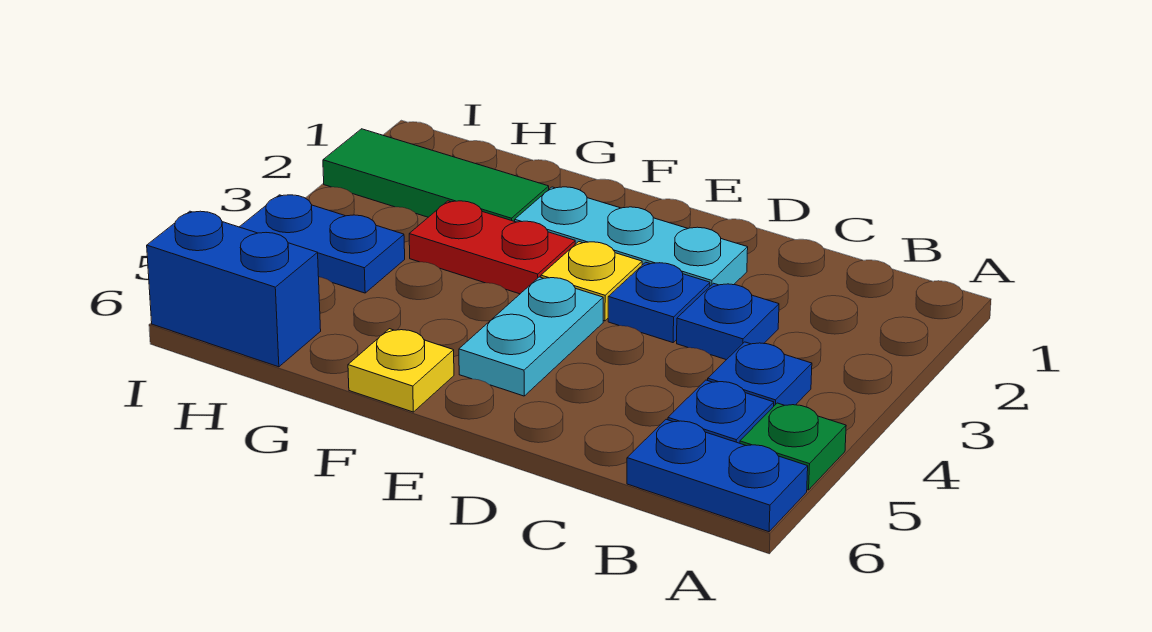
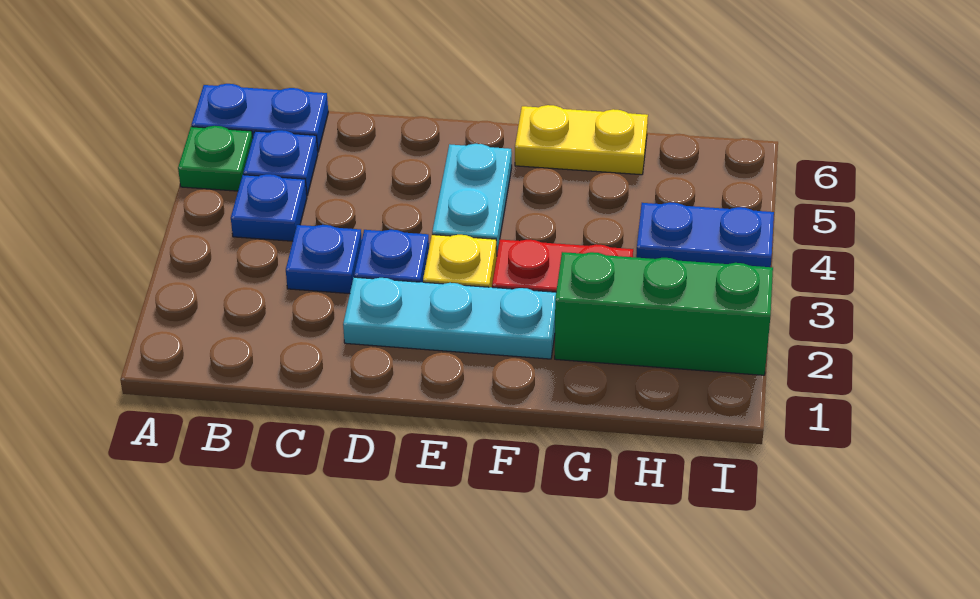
yellow plate F6 level 1 -> yellow plate F6:G6 level 1
green tile G2:I2 level 1 -> green brick G2:I2 level 1
blue brick H6:I6 level 1 -> none

